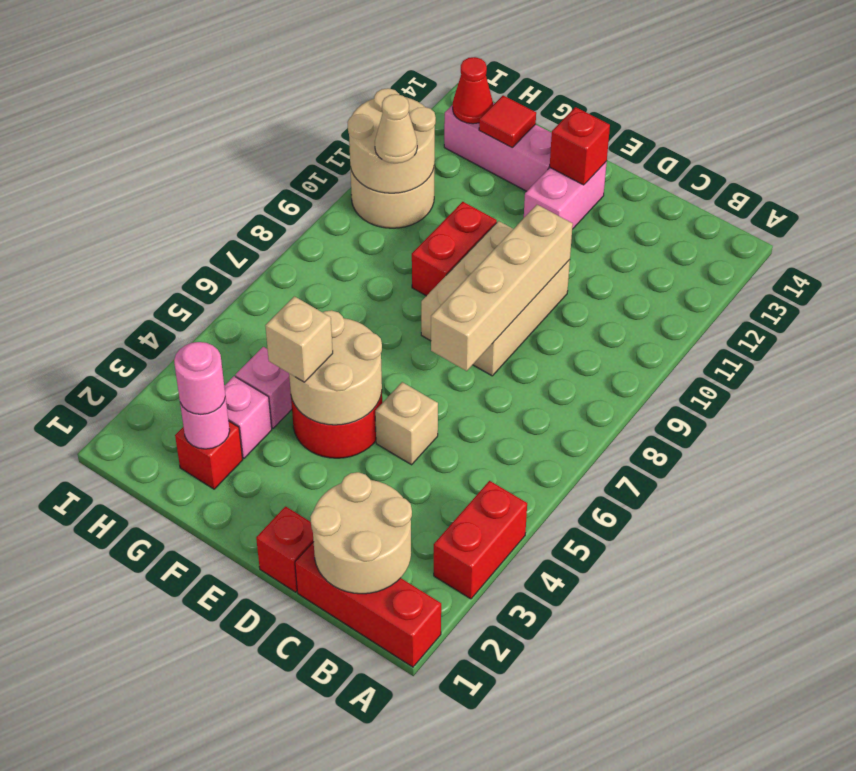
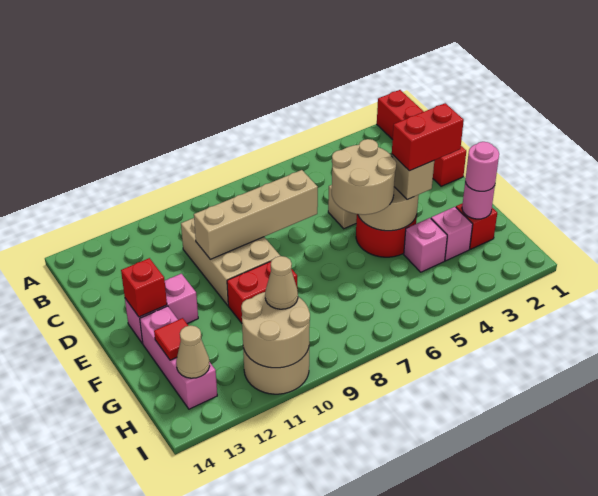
red brick A3:A4 level 1 -> red brick F3:F4 level 4
tan round brick B1:C2 level 2 -> tan round brick E5:F6 level 3
tan brick D8:E10 level 1 -> tan brick C9:E10 level 1
red cone H13 level 2 -> tan cone H13 level 2

